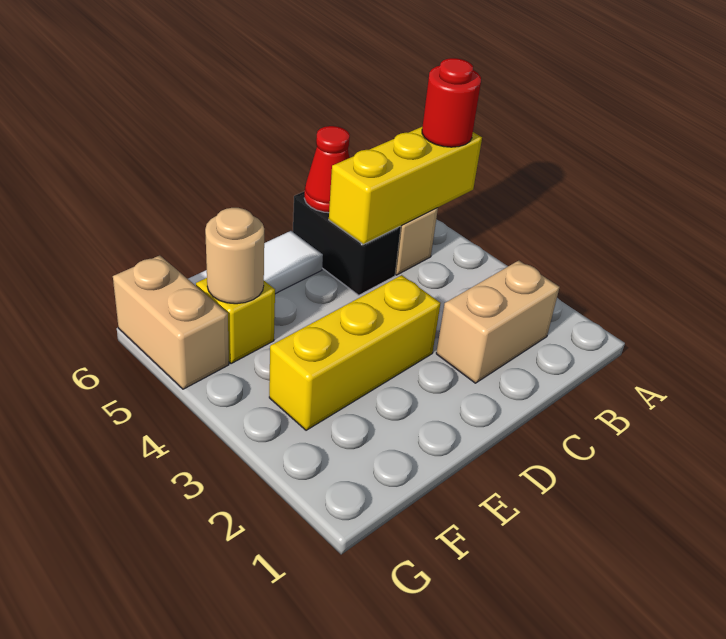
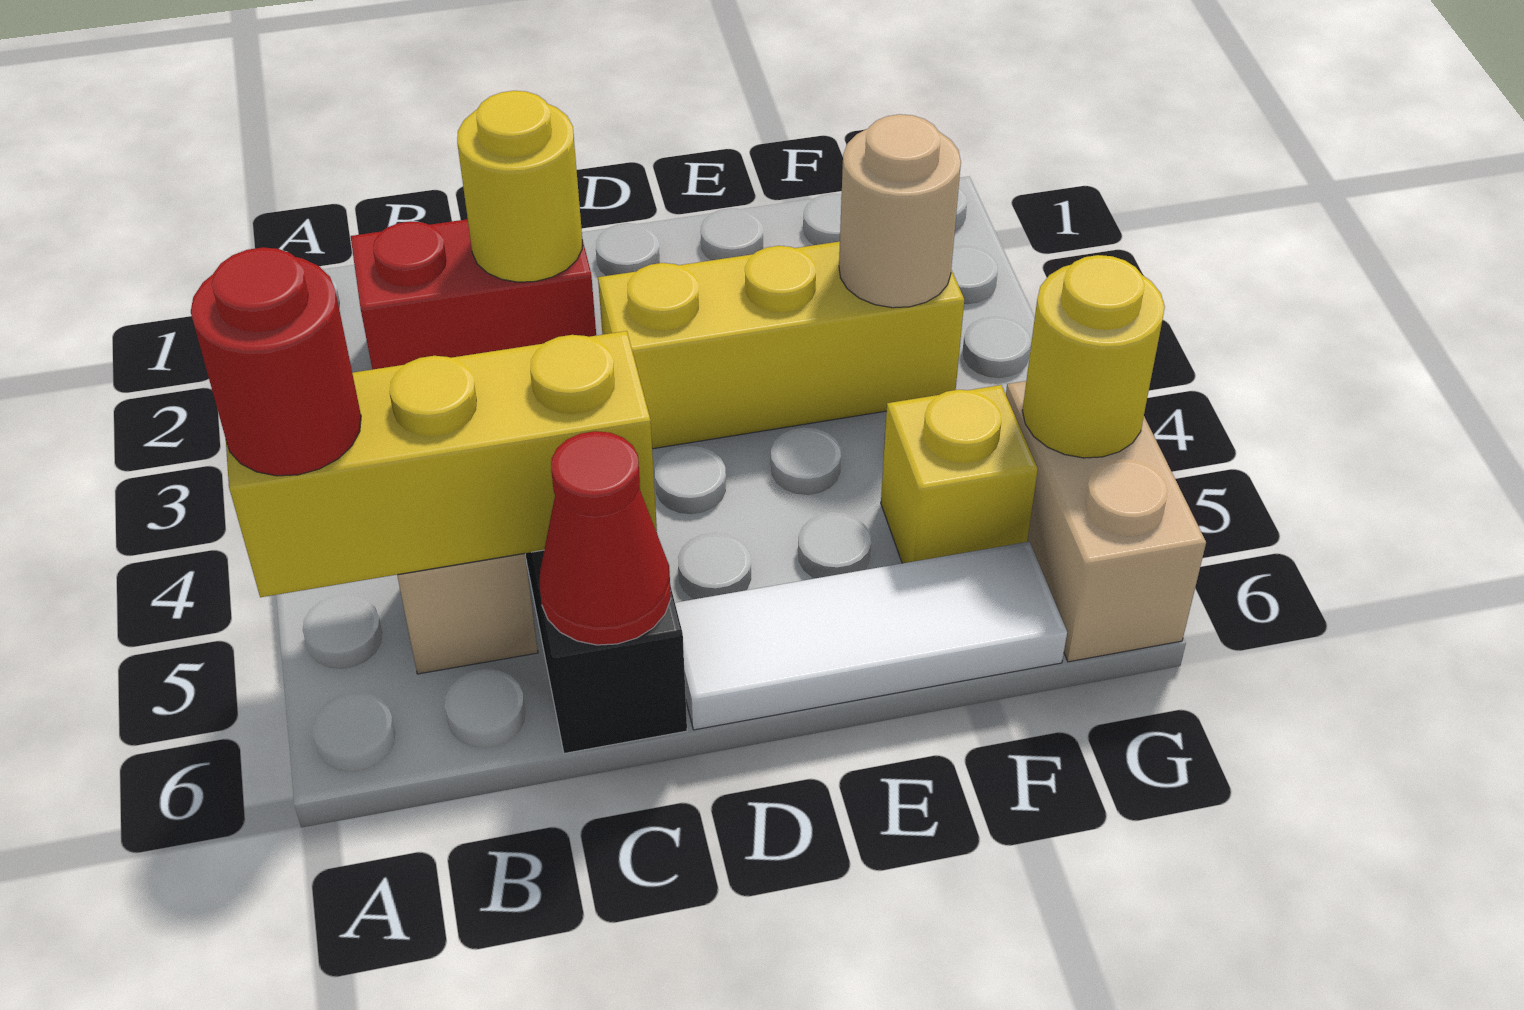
tan brick B2:C2 level 1 -> red brick B2:C2 level 1
none -> yellow round brick C2 level 2
tan round brick F5 level 2 -> tan round brick F3 level 2
none -> yellow round brick G5 level 2

